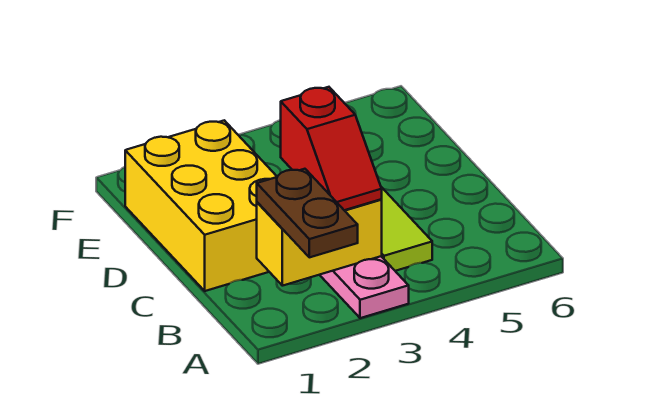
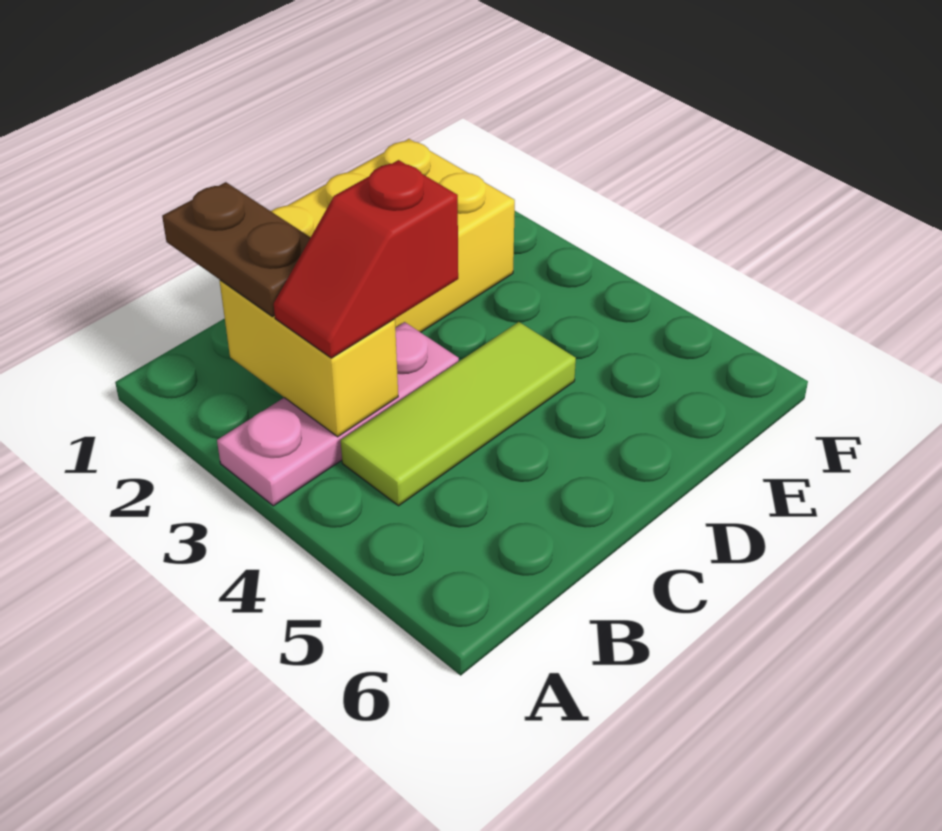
brown plate A2:B2 level 3 -> brown plate B1:B2 level 3

